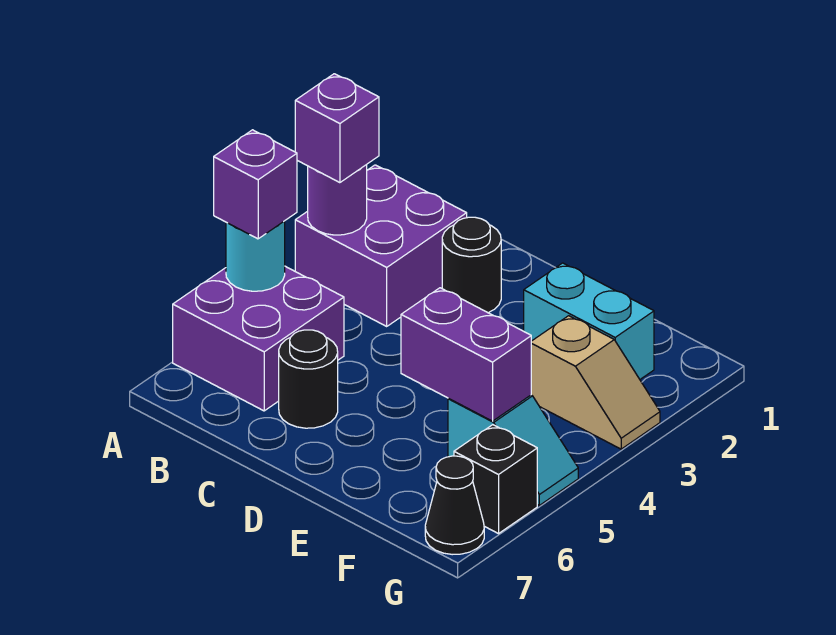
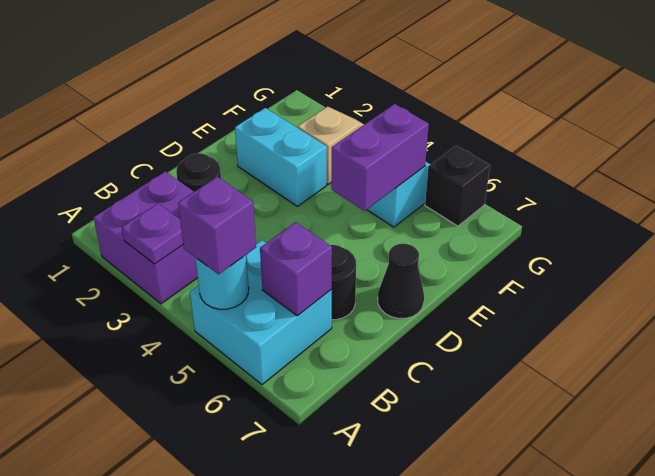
purple round brick A3 level 2 -> purple plate A3 level 2
purple brick A3 level 3 -> purple brick B6 level 2
purple brick A5:B6 level 1 -> cyan brick A5:B6 level 1
cyan brick E2:F2 level 1 -> cyan brick E2:E3 level 1
black cone G7 level 1 -> black cone D7 level 1

